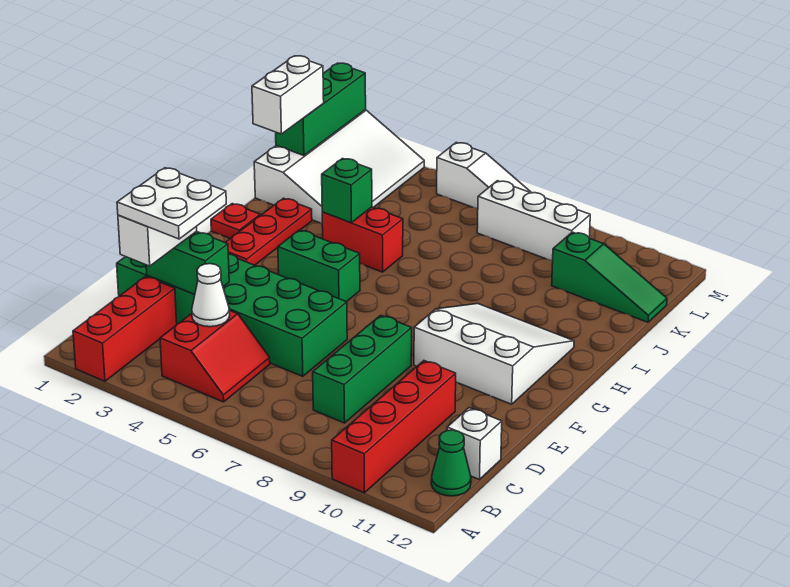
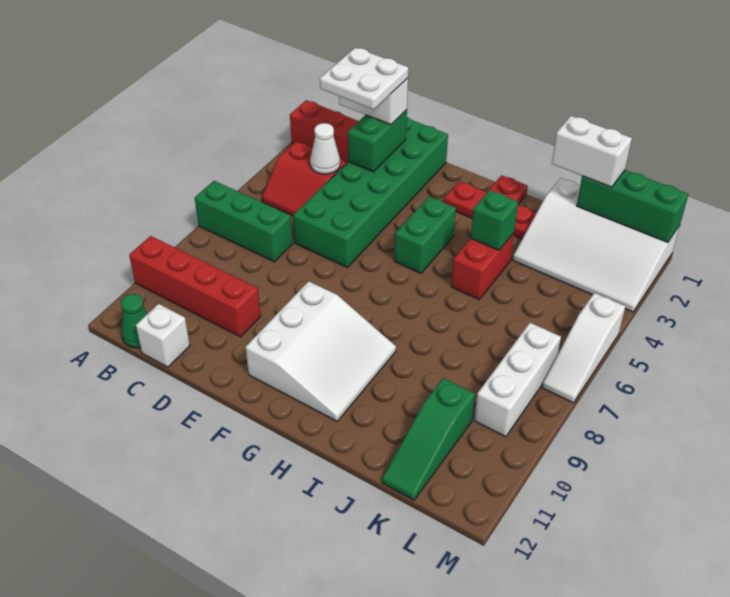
green brick C8:E8 level 1 -> green brick A7:C7 level 1

